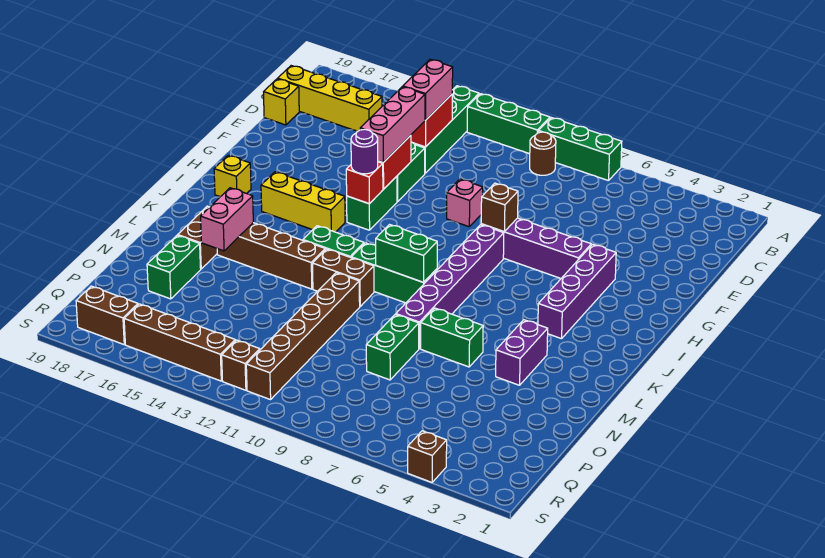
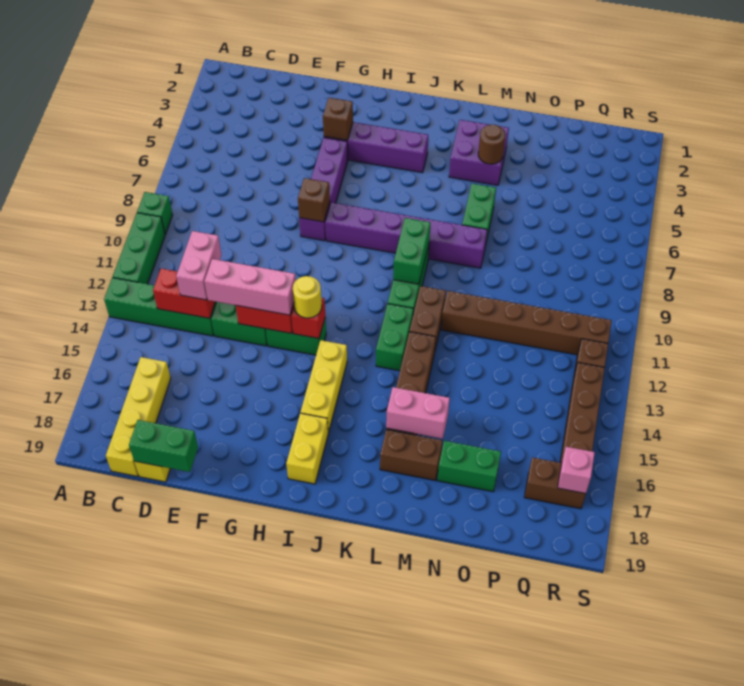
green brick A7:A9 level 1 -> green brick A9 level 1
brown round brick B9 level 1 -> brown round brick M4 level 2
pink brick C13:D13 level 3 -> pink brick D12:D13 level 3
pink brick F10 level 1 -> pink brick R17 level 2
purple round brick H13 level 3 -> yellow round brick H13 level 3
yellow brick I18 level 1 -> yellow brick I17:I18 level 1
purple brick L4:M4 level 1 -> purple brick L3:M4 level 1
green brick N8:O8 level 1 -> green brick D19:E19 level 2
brown brick R17:R18 level 1 -> brown brick Q17:R17 level 1
brown brick S4 level 1 -> brown brick G4 level 2

